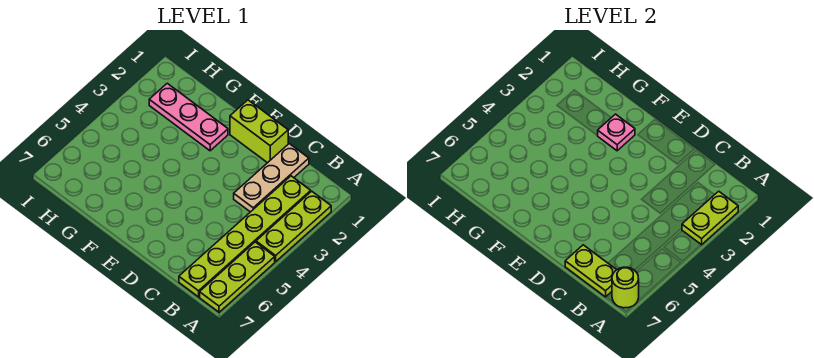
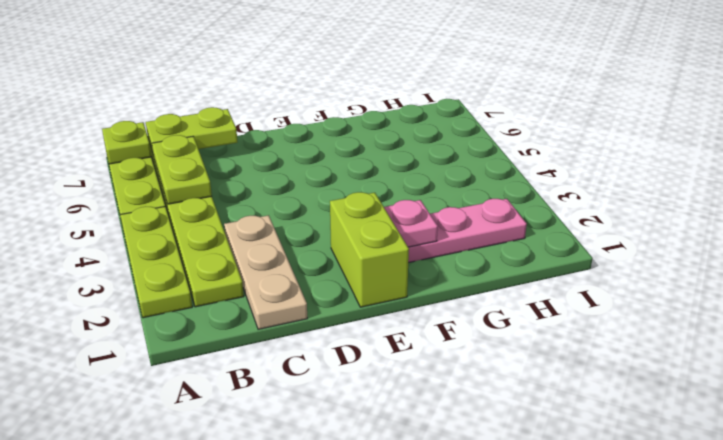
lime plate A2:A3 level 2 -> lime plate B5:B6 level 2
lime round brick A7 level 2 -> lime plate A7 level 2
lime brick D1:E1 level 1 -> lime brick E1:E2 level 1

